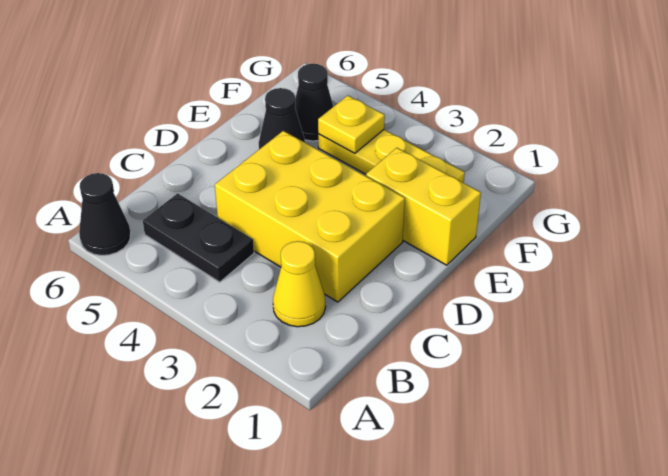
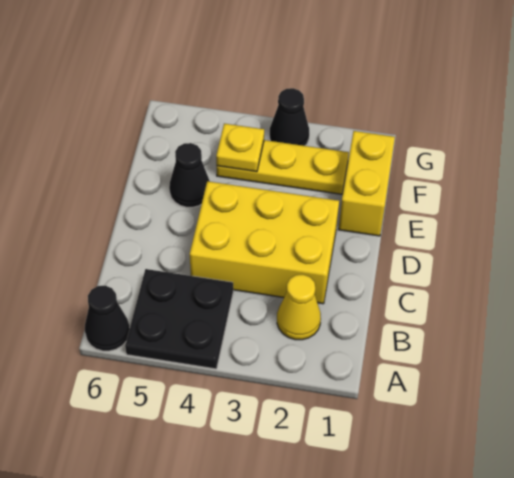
black plate B4:B5 level 1 -> black plate A4:B5 level 1
yellow brick E1:E2 level 1 -> yellow brick E1:F1 level 1
black cone F5 level 1 -> black cone G3 level 1

